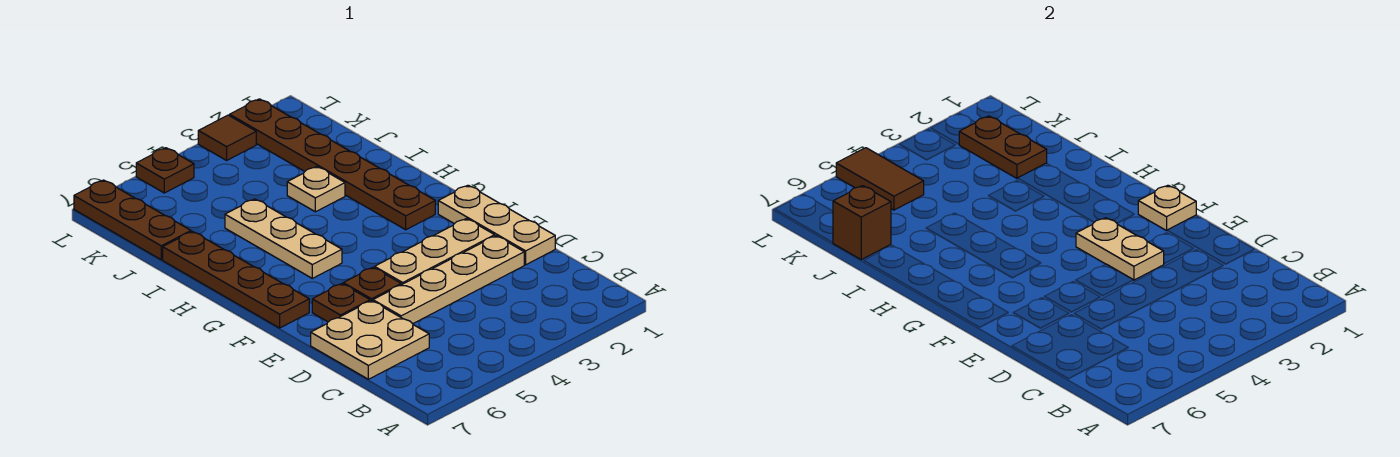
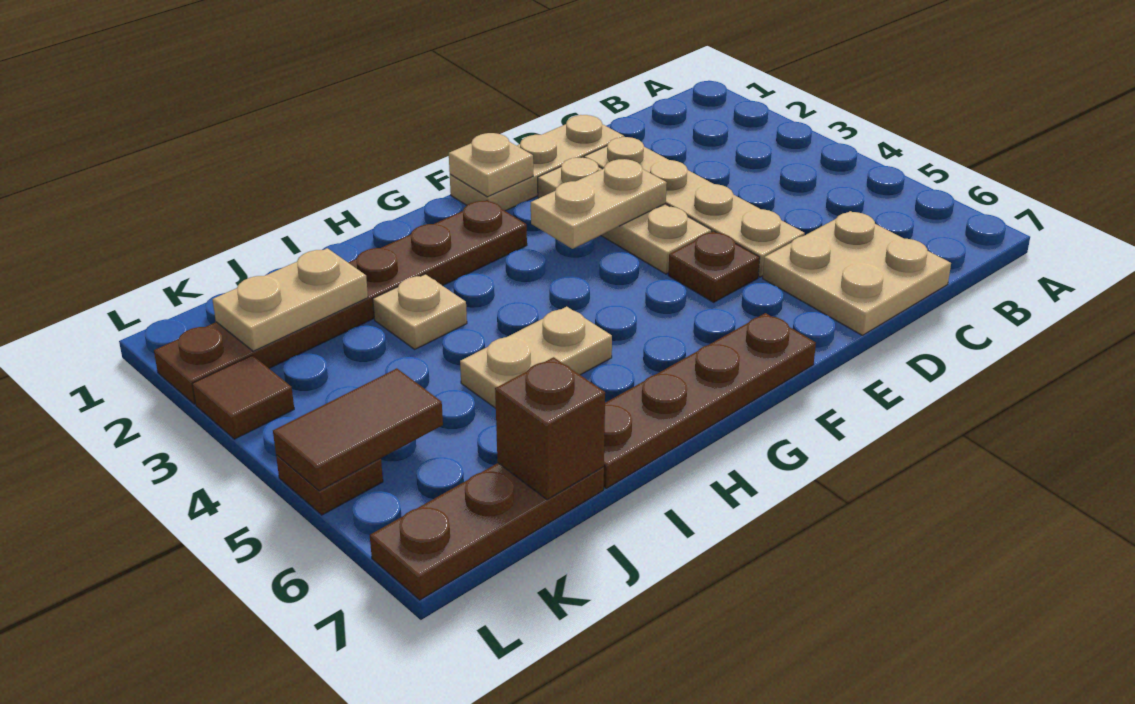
brown plate E6 level 1 -> none
tan plate G5:I5 level 1 -> tan plate H5:I5 level 1
brown plate J2:K2 level 2 -> tan plate J2:K2 level 2

